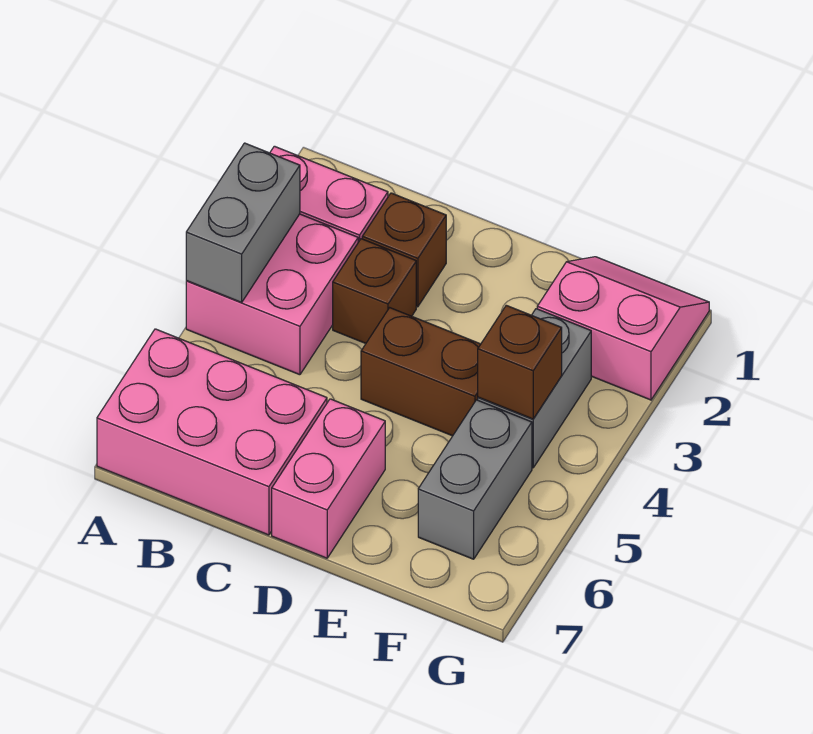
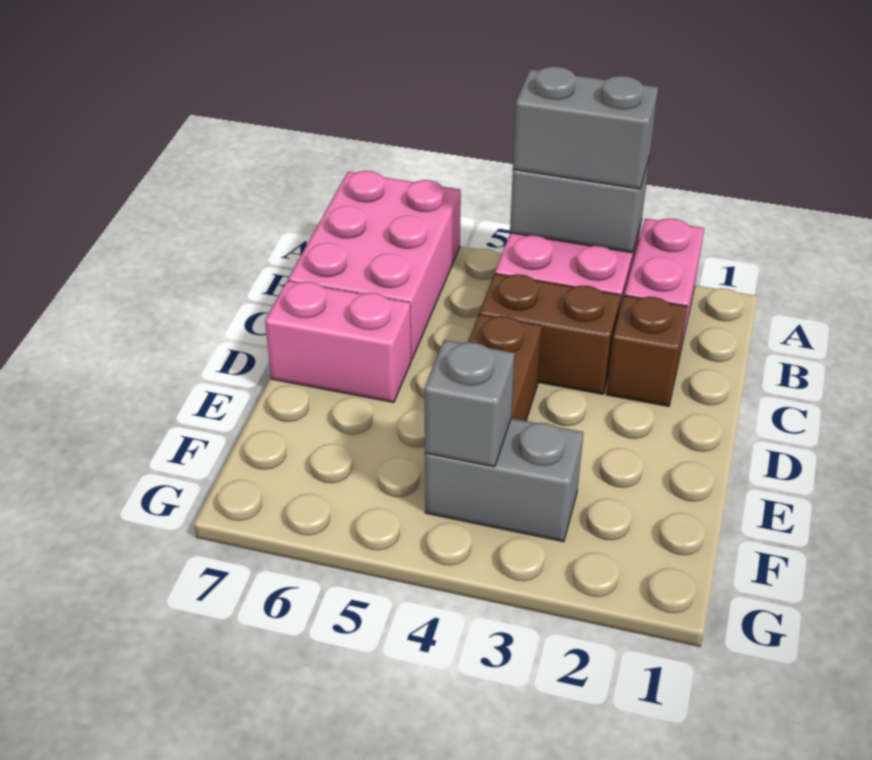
brown brick C3 level 1 -> brown brick C3:C4 level 1
pink slope F1:G2 level 1 top 2 -> none
brown brick F4 level 2 -> grey brick F4 level 2
grey brick F5:F6 level 1 -> grey brick A3:A4 level 3

